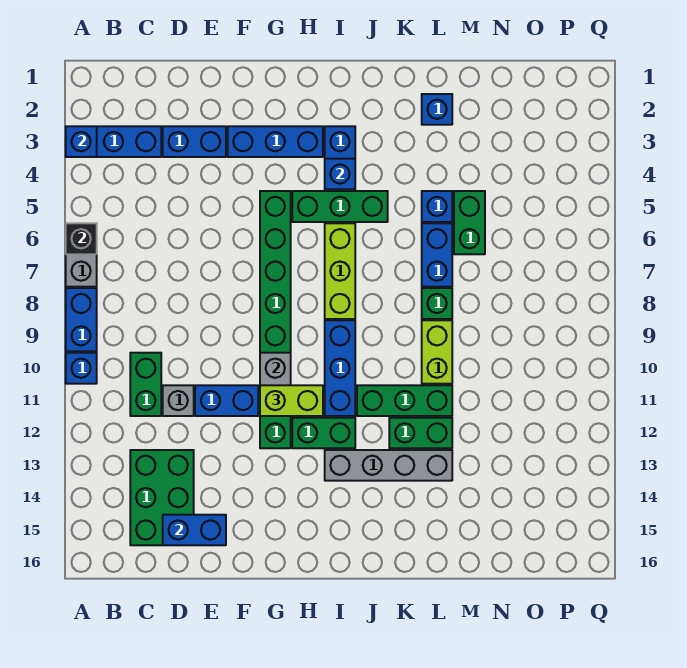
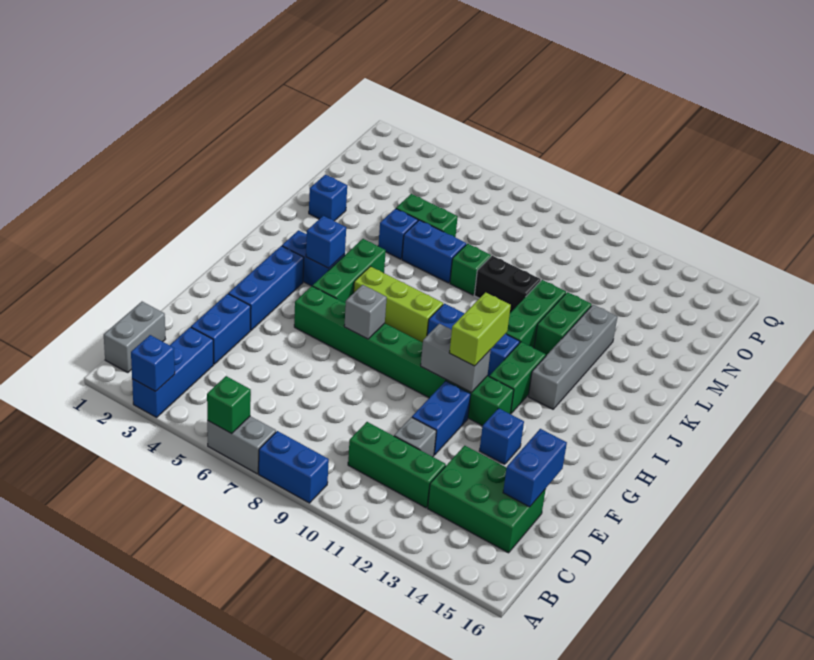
black brick A6 level 2 -> green brick A6 level 2
blue brick A10 level 1 -> blue brick F13 level 1
none -> grey brick B1:C1 level 1
green brick C10:C11 level 1 -> green brick C10:C12 level 1
none -> grey brick G7 level 2
lime brick L9:L10 level 1 -> black brick L9:L10 level 1

